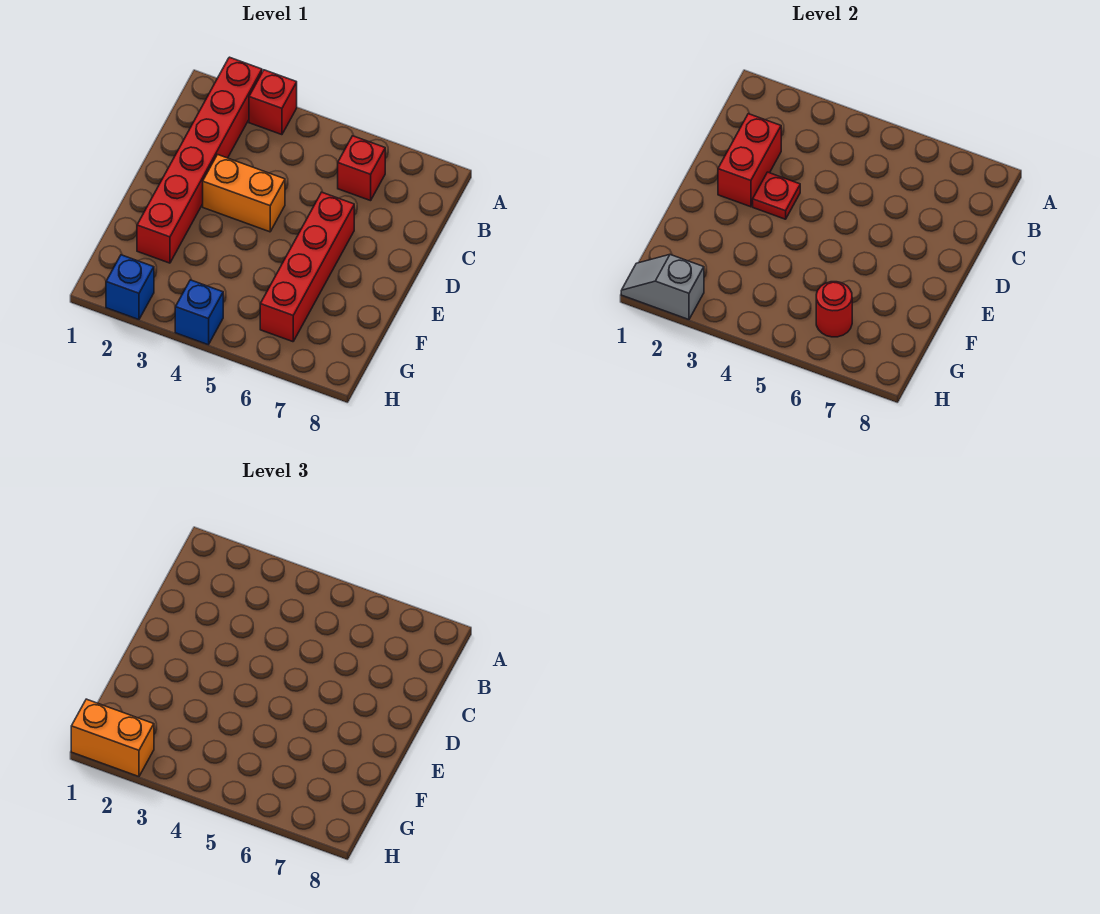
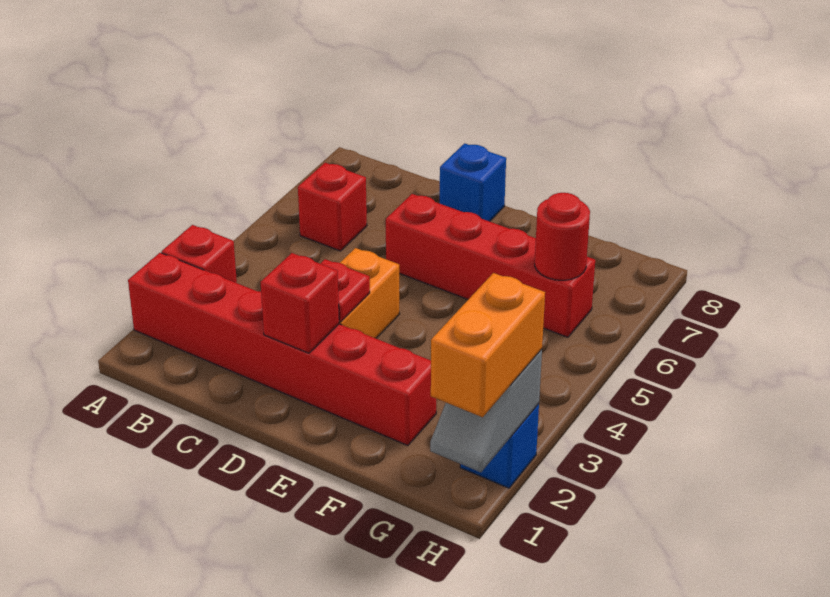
red brick C2:D2 level 2 -> red brick D2 level 2
blue brick H4 level 1 -> blue brick D8 level 1

